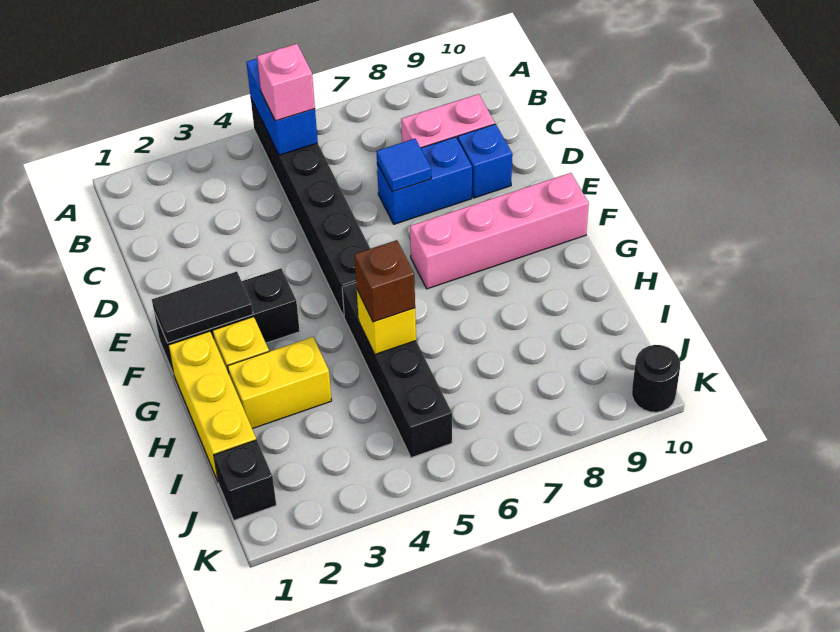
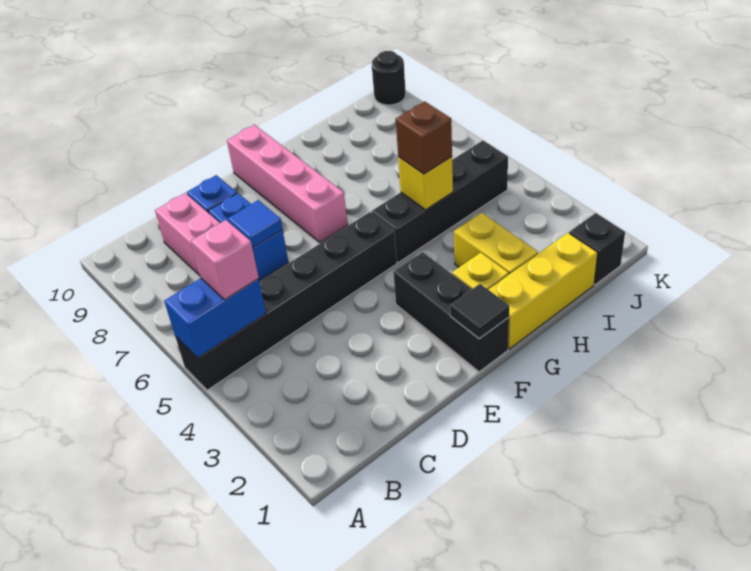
black tile F1:F2 level 2 -> black tile F1 level 2

